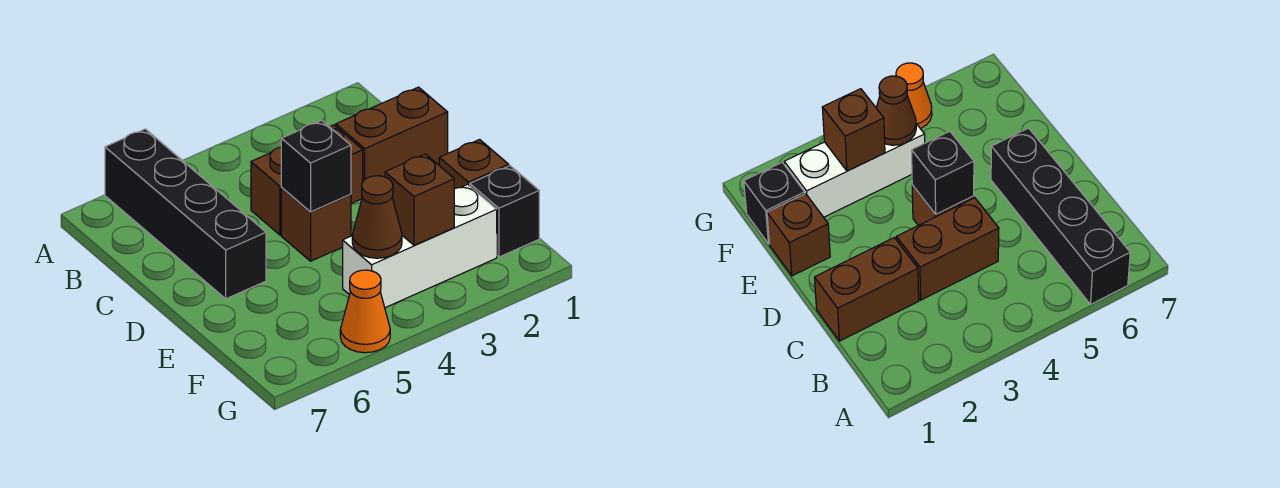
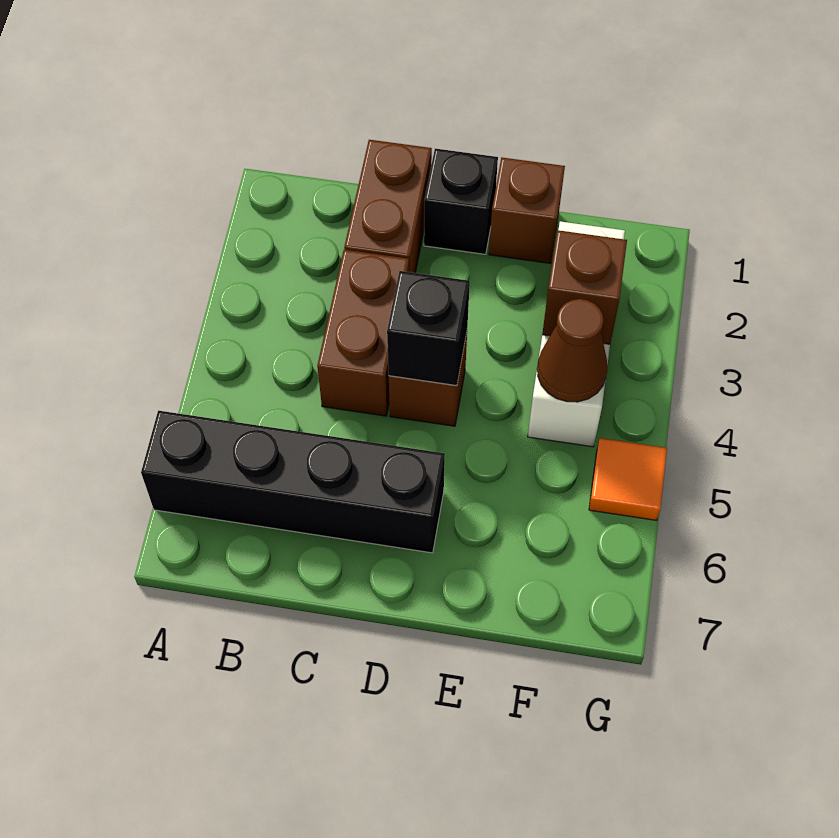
black brick F1 level 1 -> black brick D1 level 1
orange cone G5 level 1 -> orange tile G5 level 1

